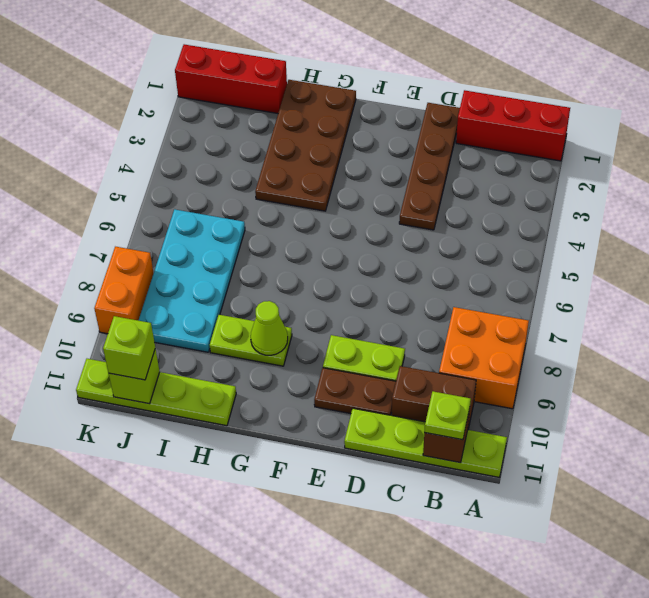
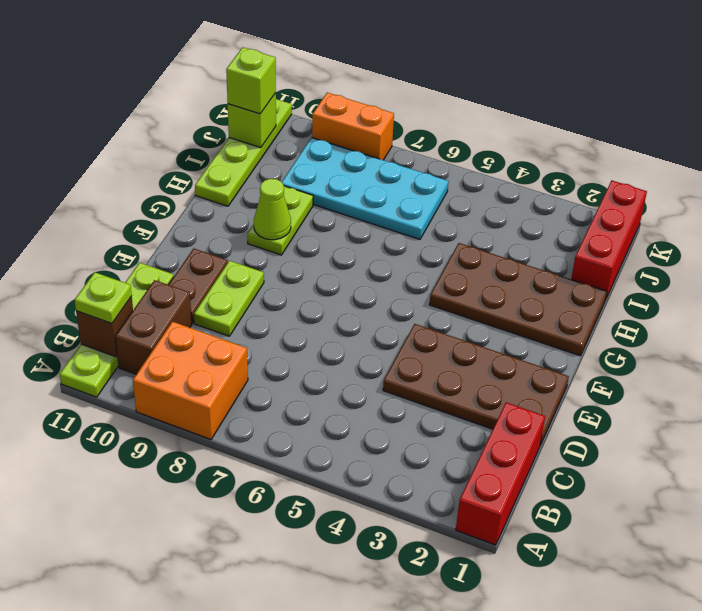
brown plate D1:D4 level 1 -> brown plate D1:E4 level 1

